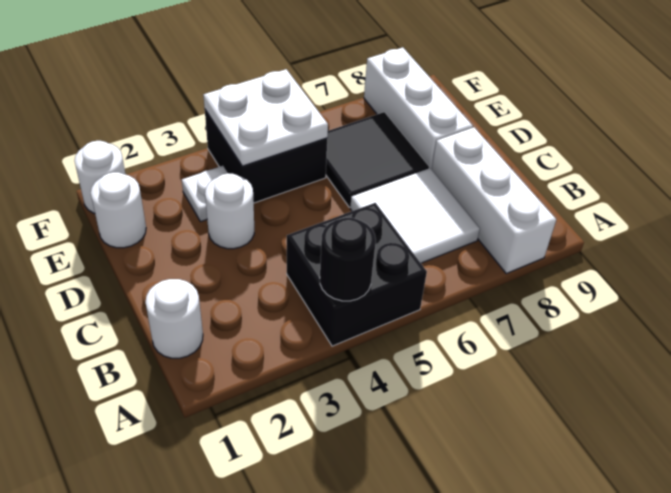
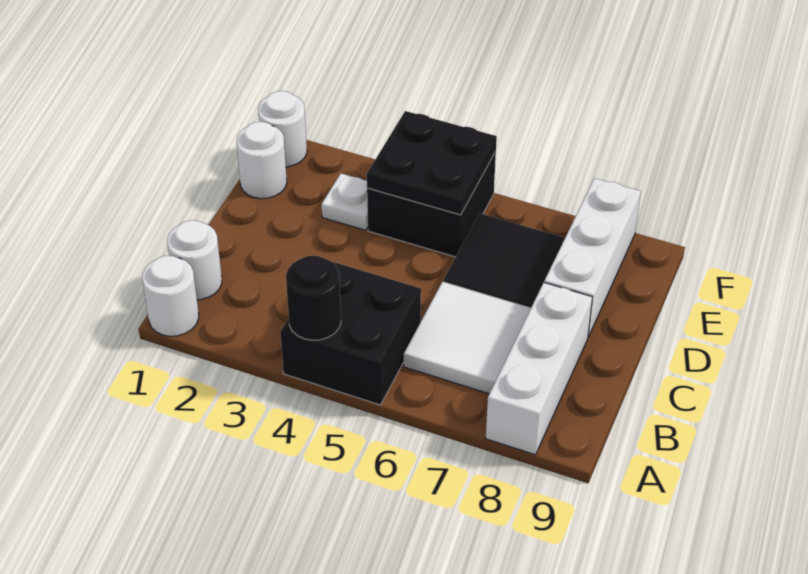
white round brick D3 level 1 -> white round brick A1 level 1
white plate E4:F5 level 2 -> black plate E4:F5 level 2

